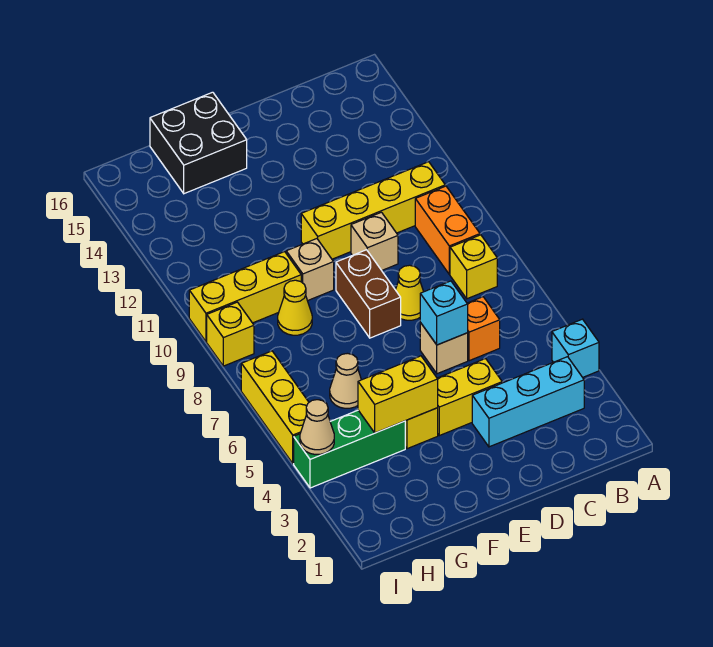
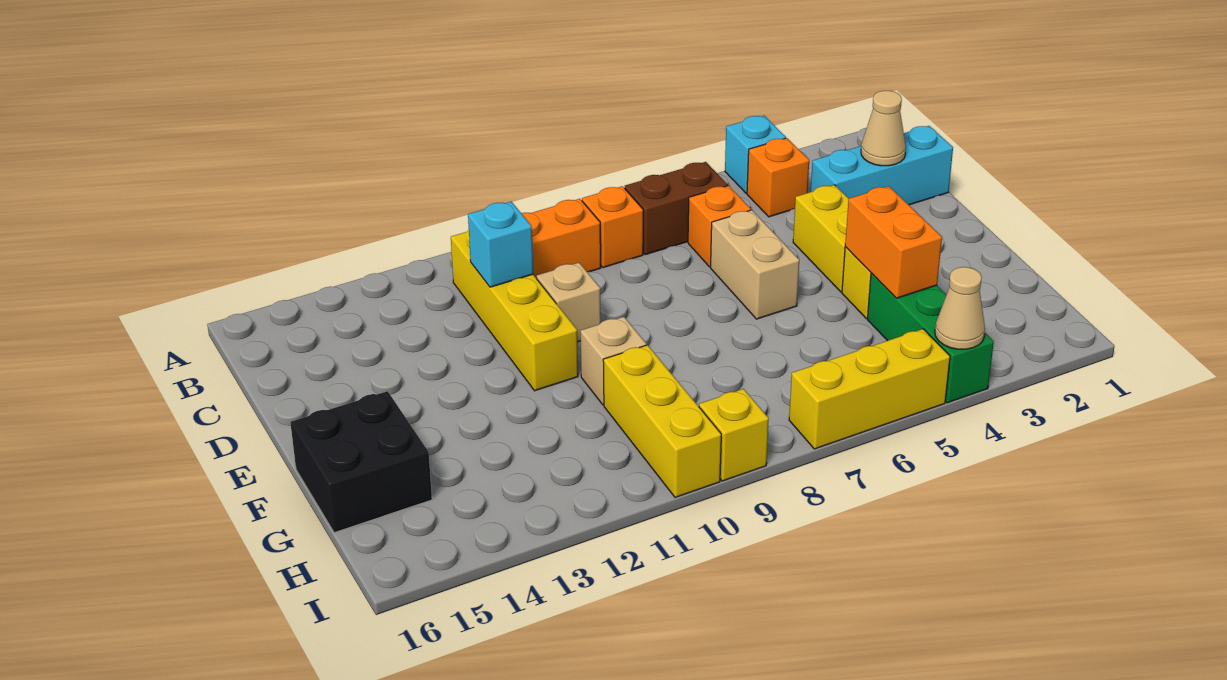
cyan brick B3:D3 level 1 -> cyan brick C1:C3 level 1
none -> orange brick B4 level 1
yellow brick B8 level 1 -> orange brick B8 level 1
tan brick D6 level 1 -> tan brick D6:E6 level 1
cyan brick D6 level 2 -> cyan brick C11 level 2
yellow cone D8 level 1 -> none
brown brick E8:E9 level 1 -> brown brick B6:B7 level 1
yellow brick F4:G4 level 2 -> orange brick F4:G4 level 2
tan cone G6 level 1 -> tan cone C2 level 2
yellow cone G9 level 1 -> none

